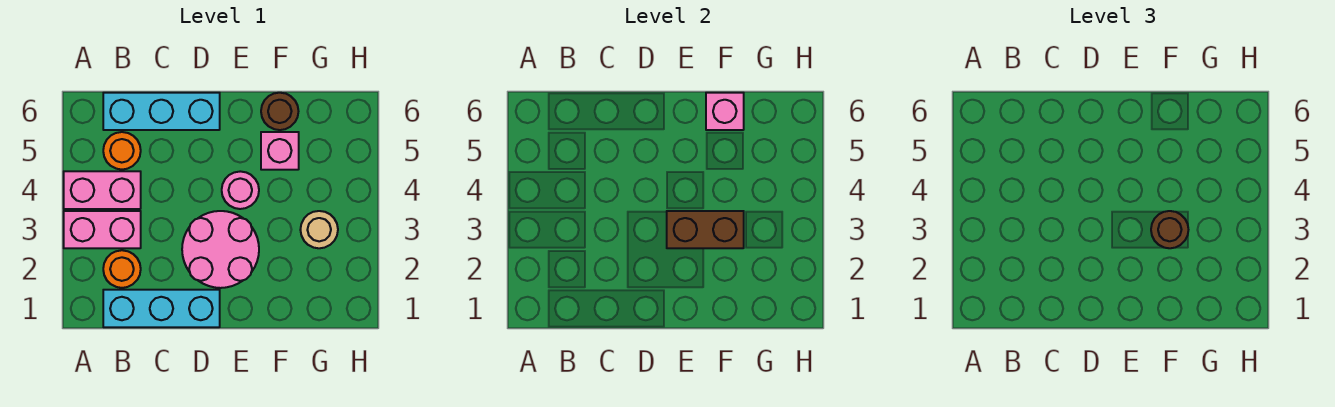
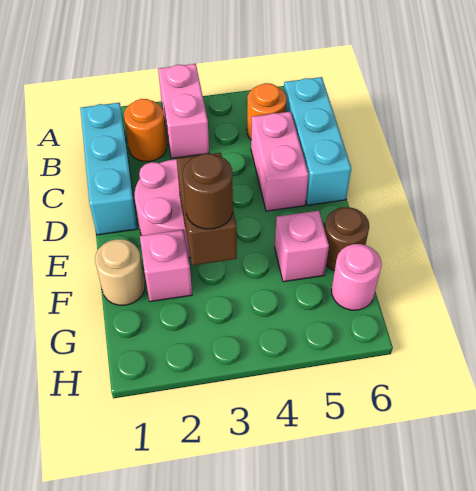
pink brick A4:B4 level 1 -> pink brick C5:D5 level 1
pink round brick E4 level 1 -> pink round brick G6 level 1
pink brick F6 level 2 -> pink brick F2 level 1
tan round brick G3 level 1 -> tan round brick F1 level 1

